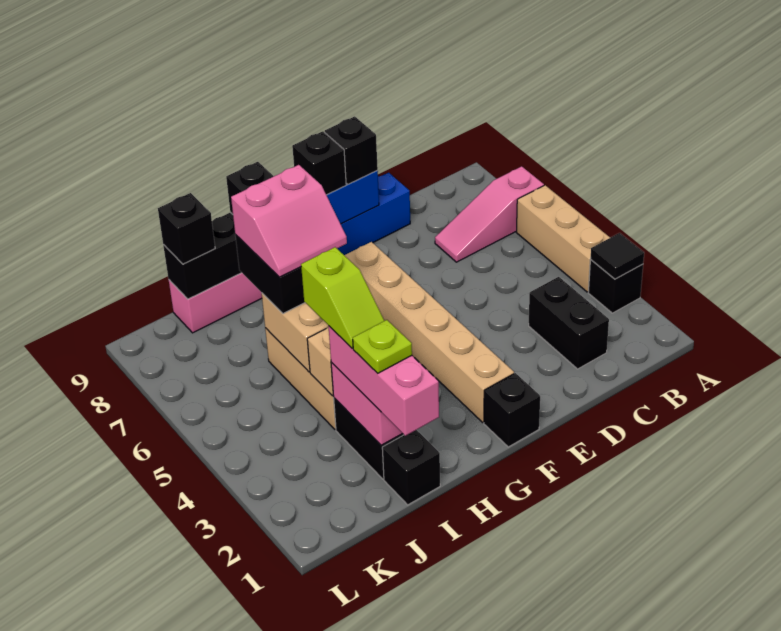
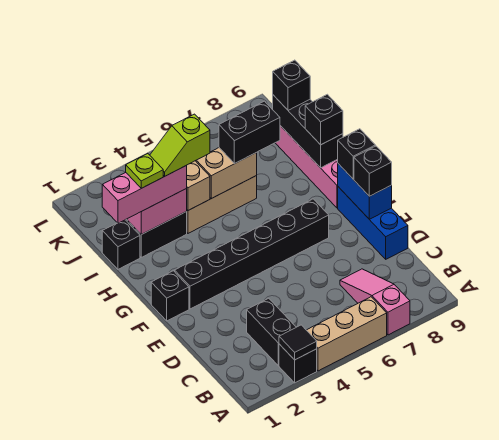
black brick C2:C3 level 1 -> black brick B3:C3 level 1
tan brick F2:F7 level 1 -> black brick F2:F7 level 1
pink slope H6:I7 level 4 top 7 -> none

